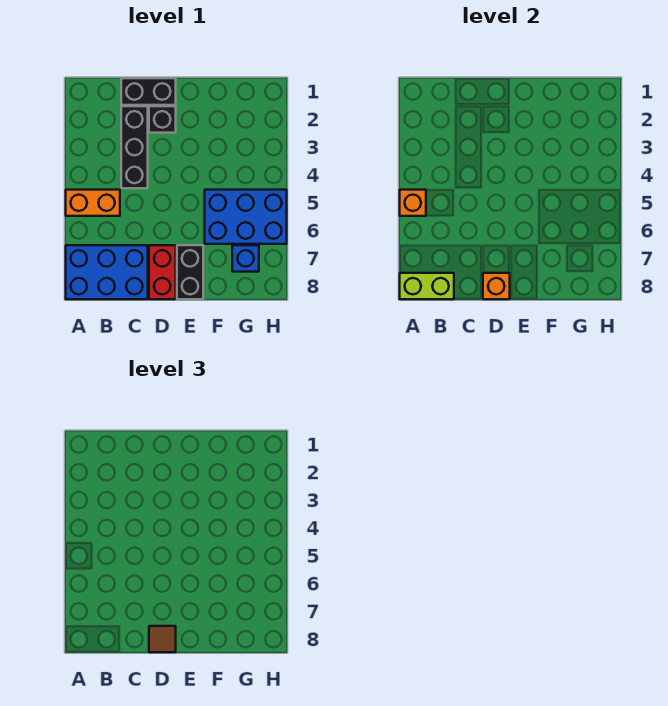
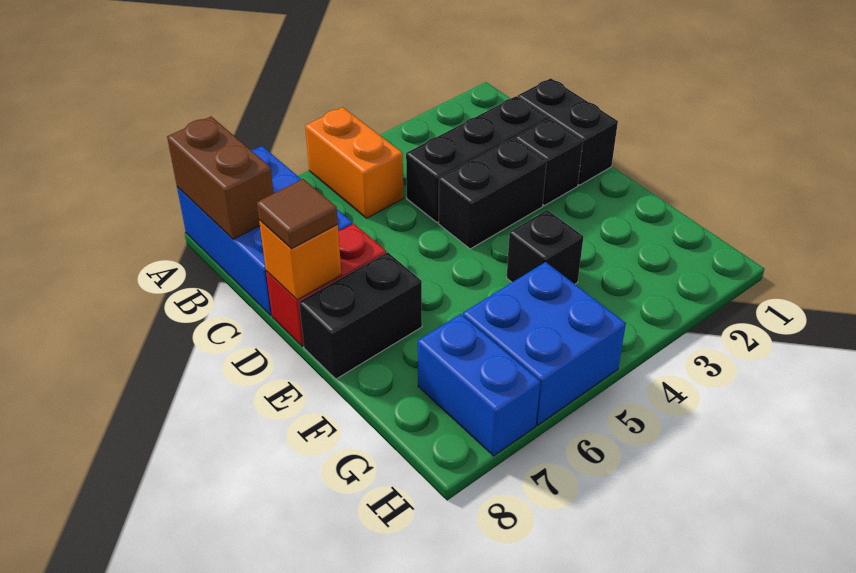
orange brick A5 level 2 -> none
lime brick A8:B8 level 2 -> brown brick A8:B8 level 2
none -> black brick D3:D4 level 1
none -> black brick F4 level 1
blue brick F5:H6 level 1 -> blue brick G5:H6 level 1
blue brick G7 level 1 -> blue brick G7:H7 level 1

